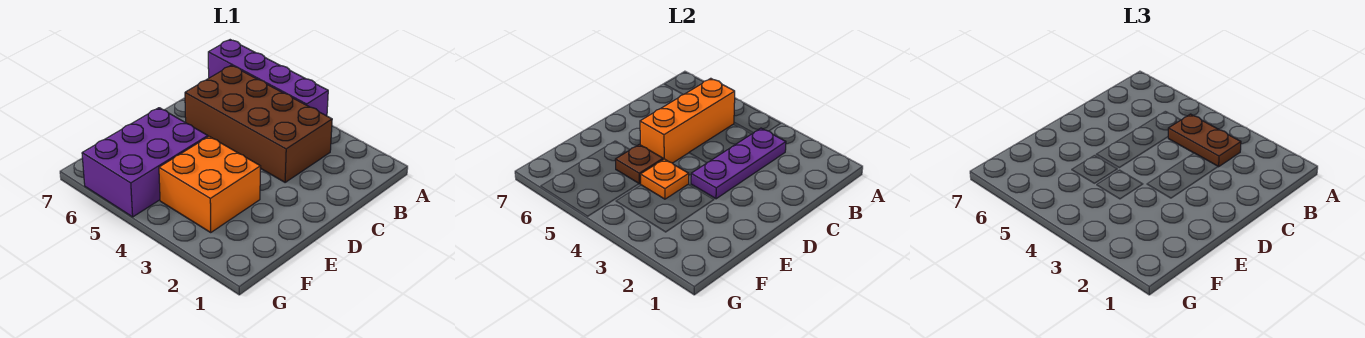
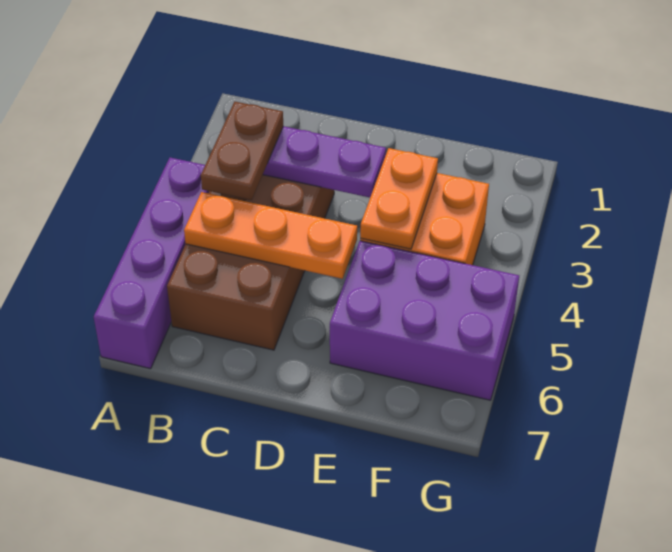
orange brick B5:D5 level 2 -> orange plate B5:D5 level 2
orange plate E4 level 2 -> orange plate E3:E4 level 2
brown plate E5 level 2 -> none

